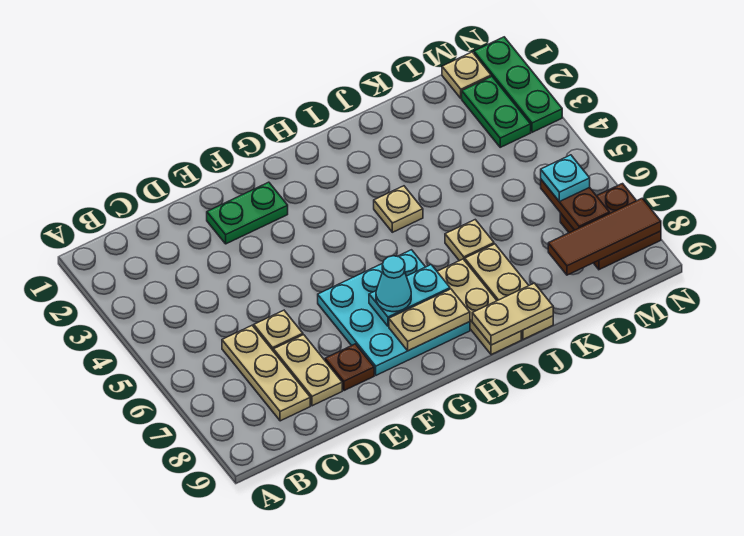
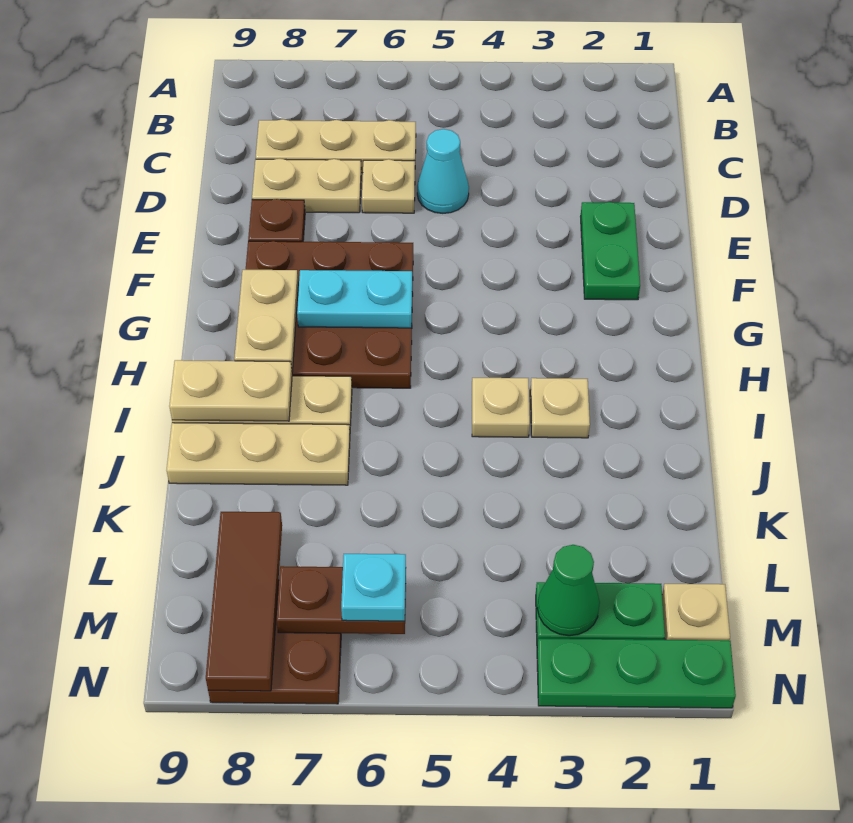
cyan plate F6:H8 level 1 -> brown plate F6:H8 level 1
cyan plate G7:H7 level 2 -> cyan plate G6:G7 level 2
cyan cone G7 level 3 -> cyan cone D5 level 1
tan plate I9:J9 level 2 -> tan plate I8:I9 level 2
tan plate J6 level 1 -> tan plate I3 level 1
none -> green cone M3 level 2

